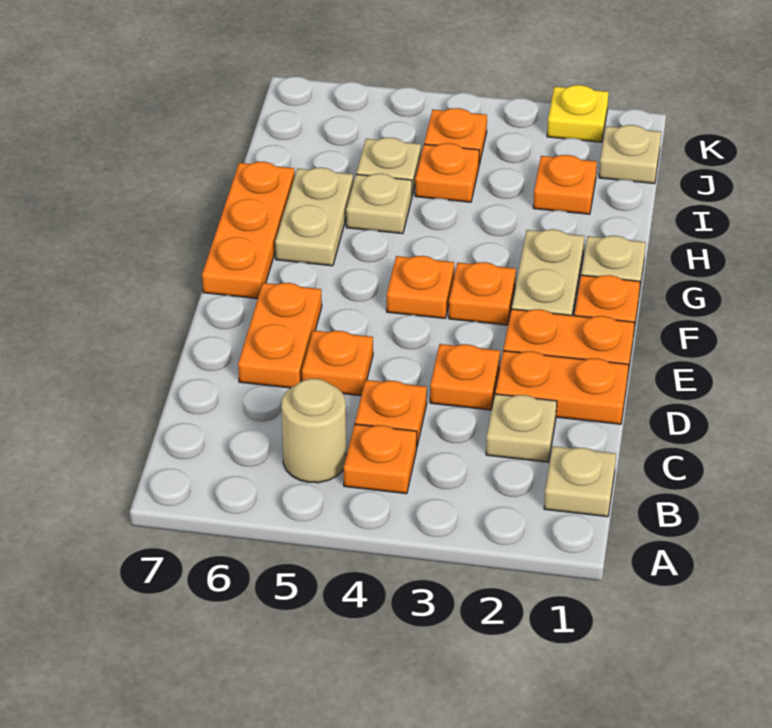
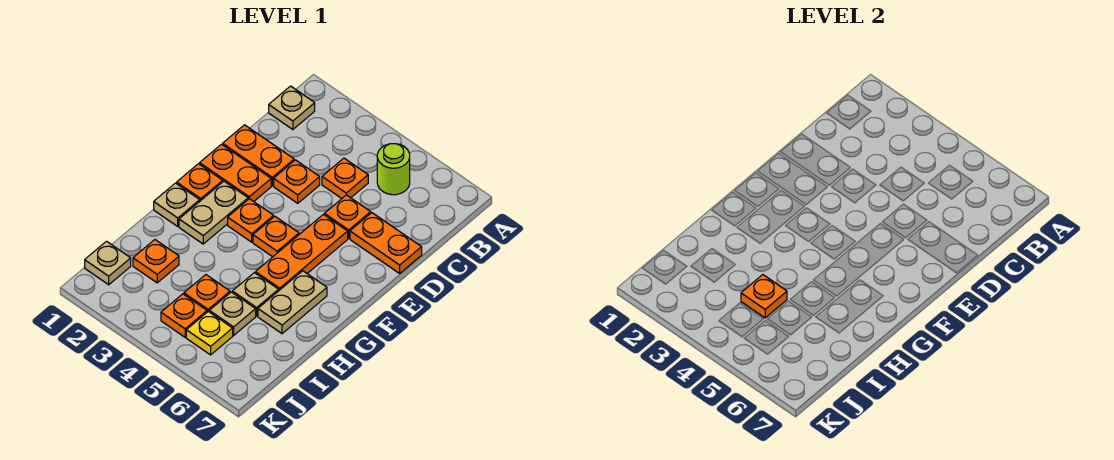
orange plate B4 level 1 -> orange plate I4 level 2
tan round brick B5 level 1 -> lime round brick B5 level 1
tan plate C2 level 1 -> none
orange plate D6:E6 level 1 -> orange plate D6:D7 level 1
orange plate F7:H7 level 1 -> orange plate E5:G5 level 1
yellow plate K2 level 1 -> yellow plate J5 level 1

